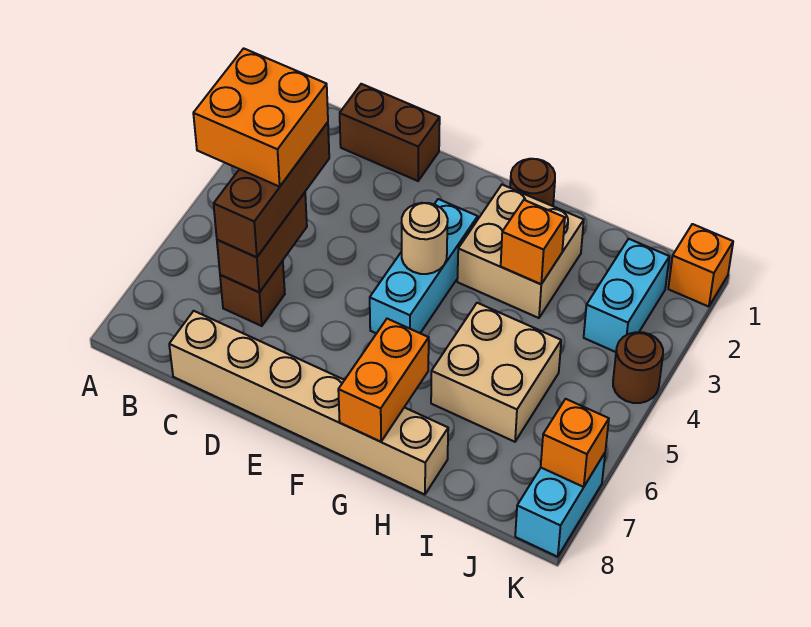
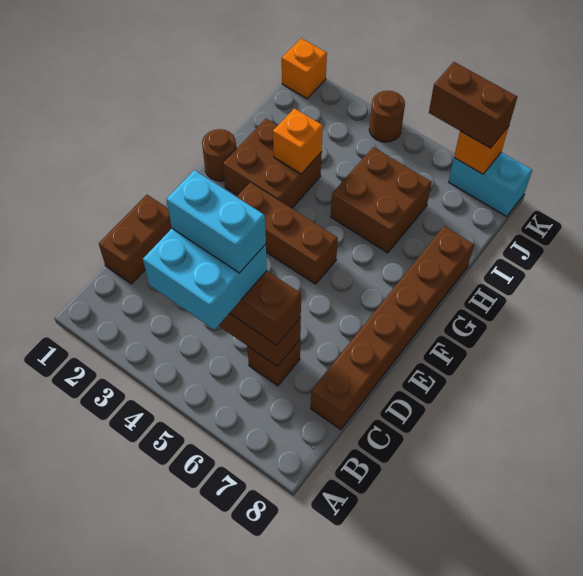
orange brick B4:C5 level 4 -> cyan brick B4:C5 level 4
tan brick C8:H8 level 1 -> brown brick C8:H8 level 1
cyan brick F3:F5 level 1 -> brown brick F3:F5 level 1
tan round brick F4 level 2 -> none
tan brick G2:H3 level 1 -> brown brick G2:H3 level 1
orange brick G7:G8 level 2 -> none
tan brick H5:I6 level 1 -> brown brick H5:I6 level 1
cyan brick J2:J3 level 1 -> cyan brick C4:C5 level 5
none -> brown brick K6:K7 level 3

